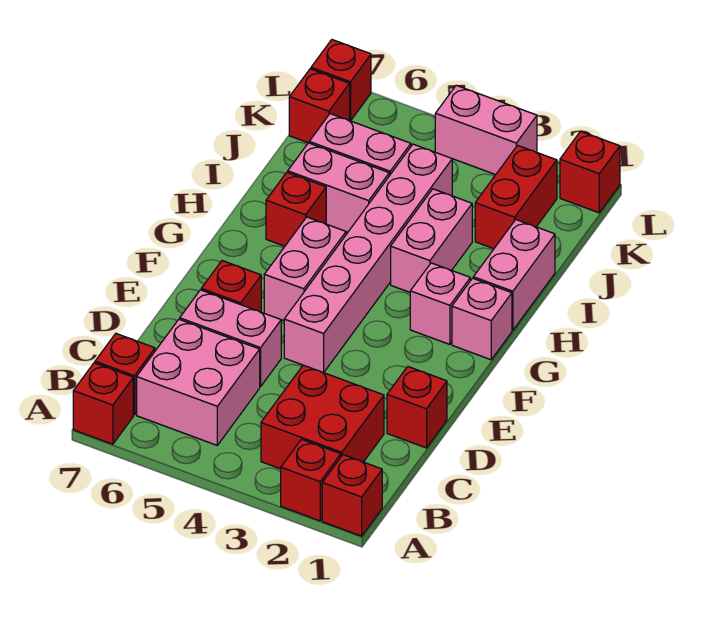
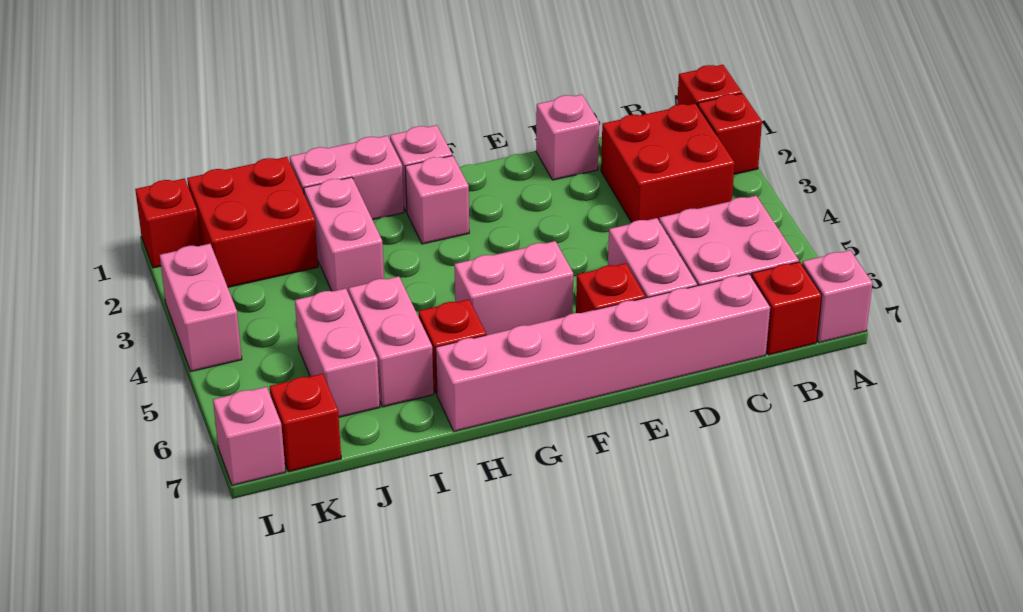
red brick A7 level 1 -> pink brick A7 level 1
red brick D1 level 1 -> pink brick D1 level 1
pink brick E4:J4 level 1 -> pink brick C7:H7 level 1
pink brick H3:I3 level 1 -> pink brick I2:I3 level 1
red brick J2:K2 level 1 -> red brick J1:K2 level 1
red brick L7 level 1 -> pink brick L7 level 1

